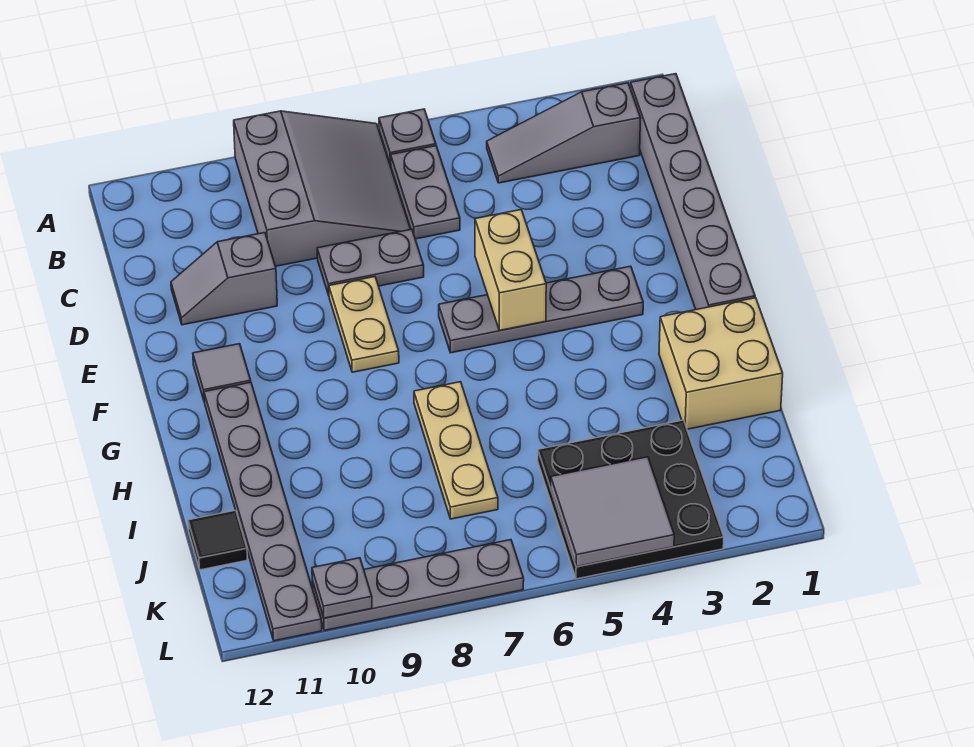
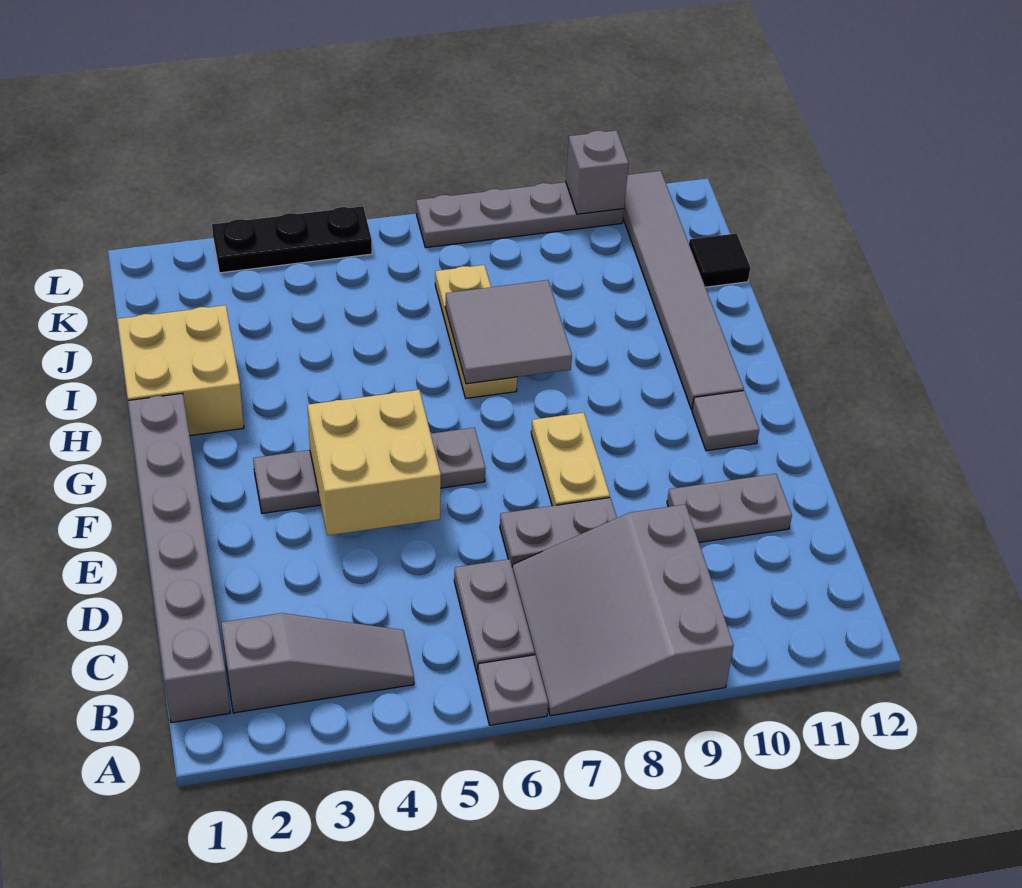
grey slope D10:D11 level 1 top 10 -> grey plate D10:D11 level 1
tan brick E5:F5 level 2 -> tan brick E4:F5 level 2
grey plate G11:L11 level 1 -> grey tile G11:L11 level 1
black plate J3:L5 level 1 -> black plate L3:L5 level 1
grey tile K4:L5 level 2 -> grey tile H7:I8 level 2
grey plate L10 level 2 -> grey brick L10 level 2

